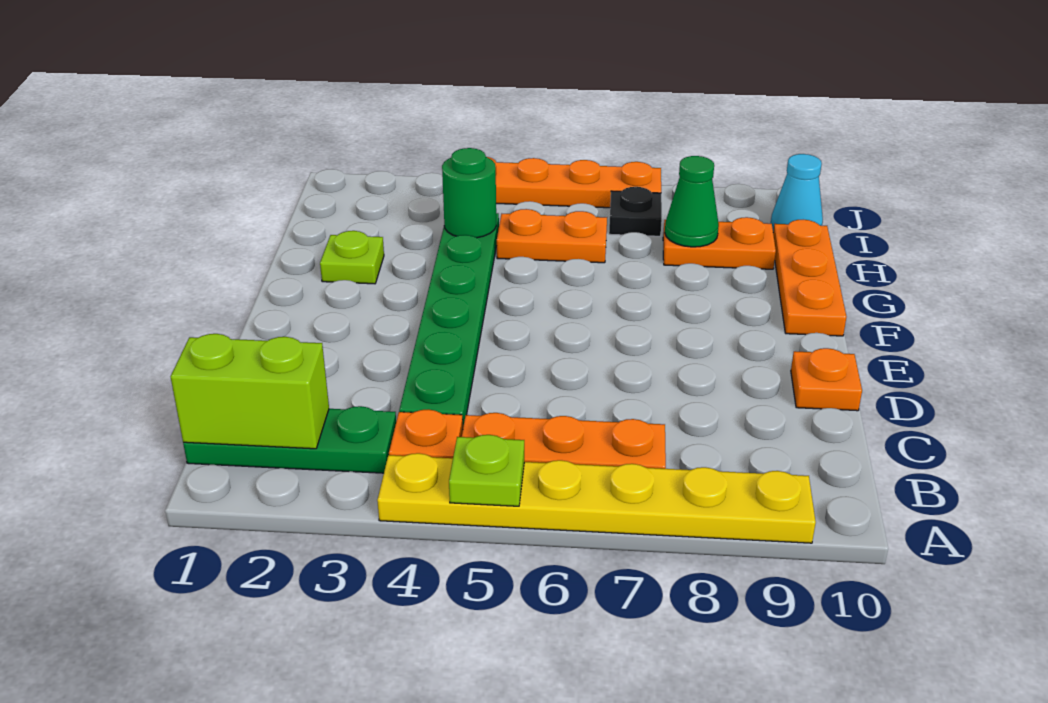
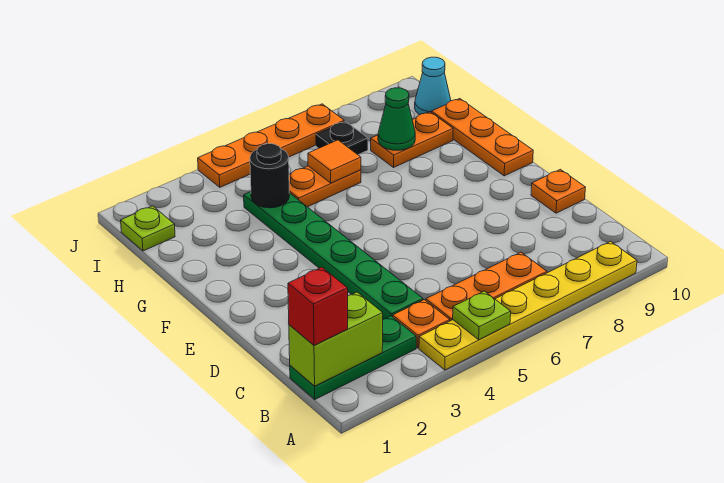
none -> red brick B1 level 3
lime plate G2 level 1 -> lime plate I1 level 1
green round brick H4 level 2 -> black round brick H4 level 2
none -> orange tile H6 level 2

